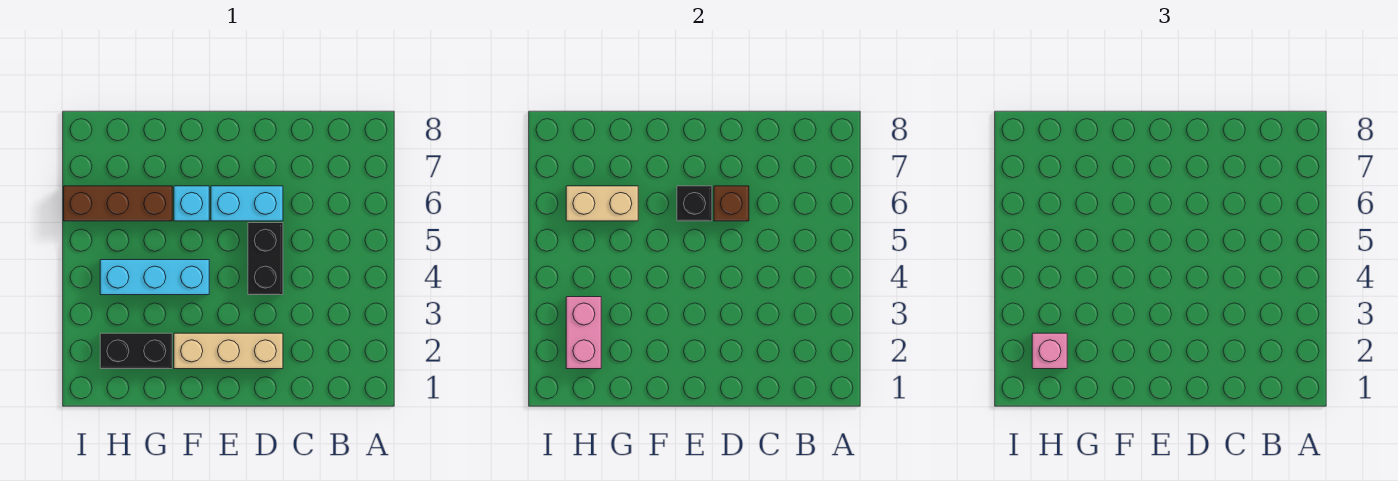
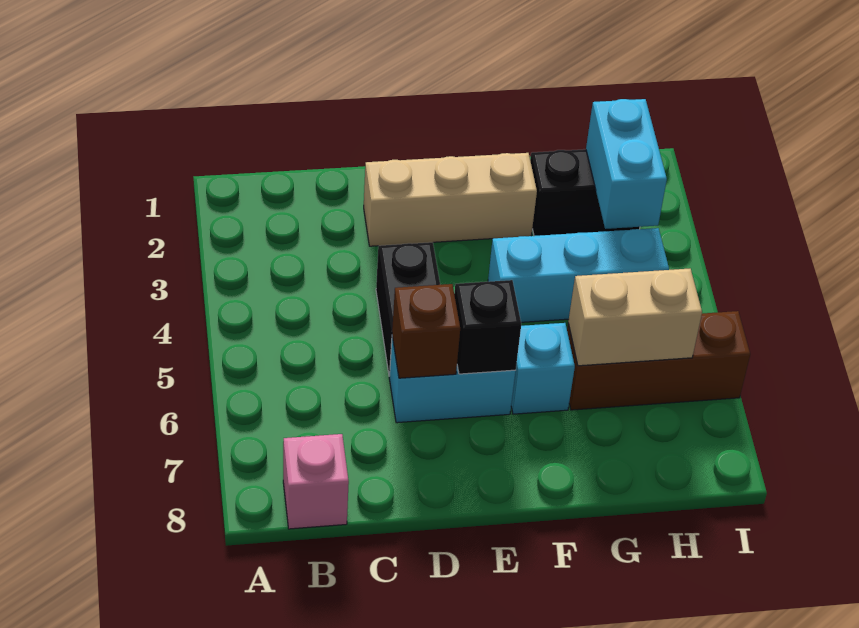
pink brick H2:H3 level 2 -> cyan brick H2:H3 level 2
pink brick H2 level 3 -> pink brick B8 level 1

